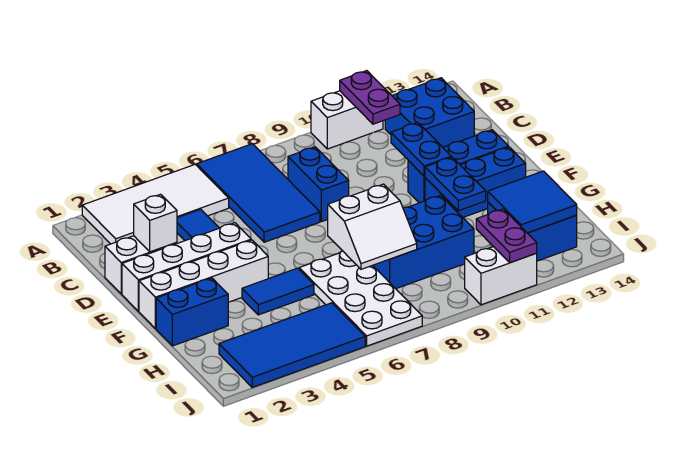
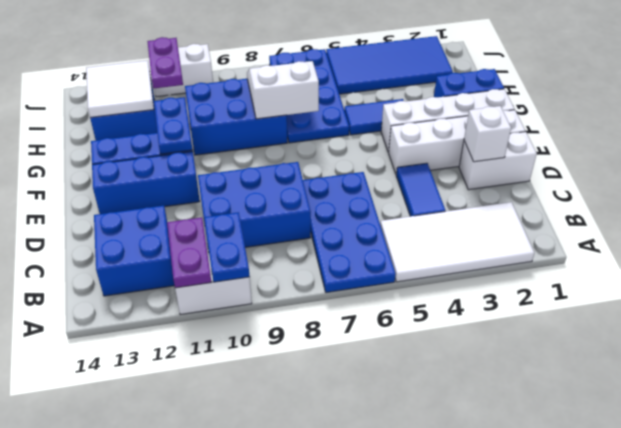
blue tile A6:D7 level 1 -> blue plate A6:D7 level 1
blue brick C8:D8 level 1 -> blue brick C8:D10 level 1
blue plate D11:E11 level 2 -> blue plate A10:B10 level 2
white plate G6:J7 level 1 -> blue plate G6:J7 level 1
blue tile H12:I13 level 2 -> white tile H12:I13 level 2

